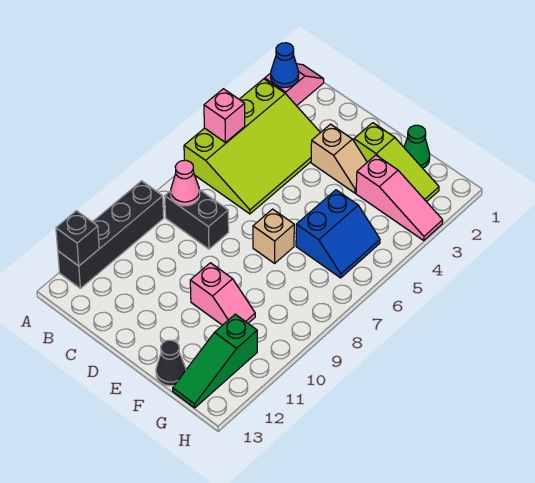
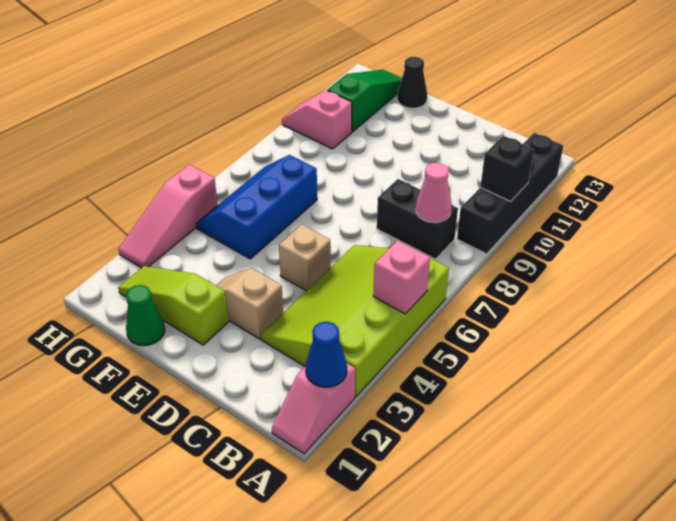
black brick A12 level 2 -> black brick A10 level 2
tan brick E7 level 1 -> tan brick D5 level 1
pink slope E10:F10 level 1 top E -> pink slope G10:H10 level 1 top G
pink slope F3:H3 level 1 top F -> pink slope H3:H5 level 1 top 5
blue slope F5:G6 level 1 top F -> blue slope F5:G7 level 1 top F

